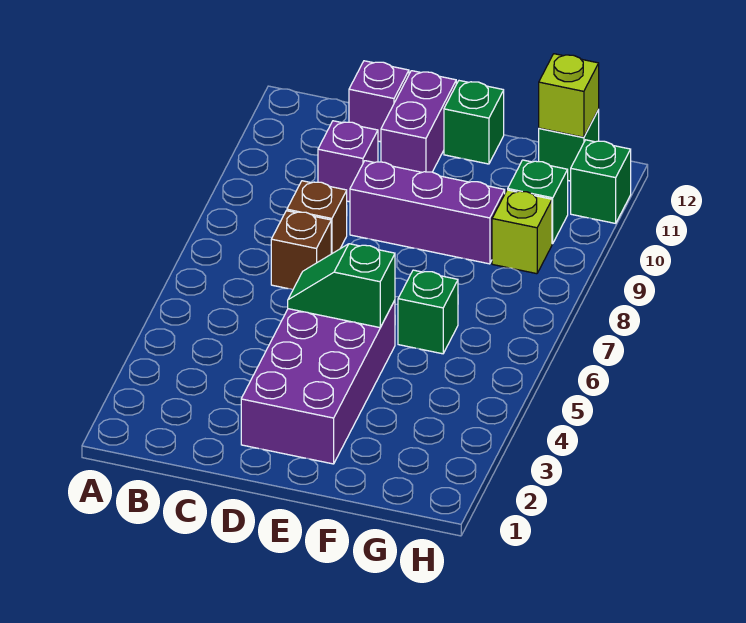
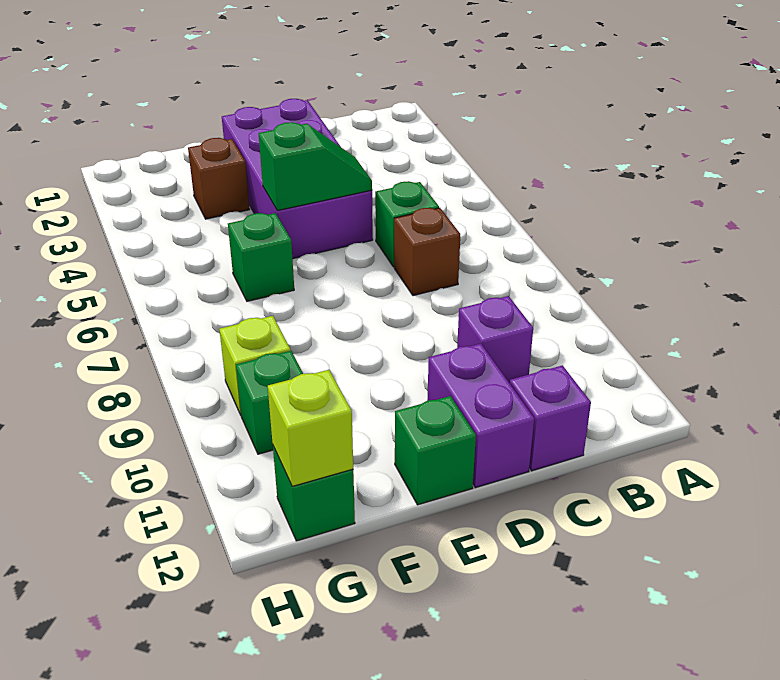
brown brick C8 level 1 -> brown brick F3 level 1
purple brick D9:F9 level 1 -> none
green brick H11 level 1 -> green brick C6 level 1

